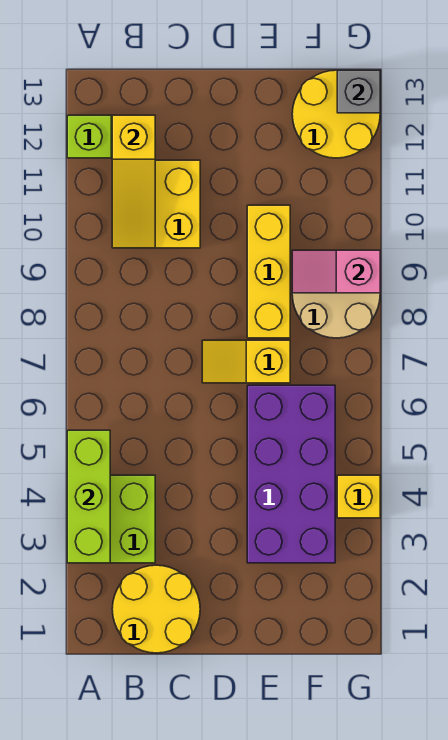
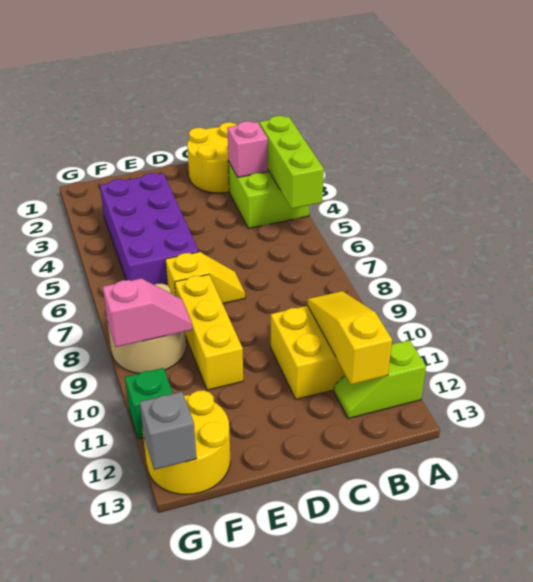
none -> pink brick B3 level 2
yellow brick G4 level 1 -> none
none -> green brick G11 level 1

